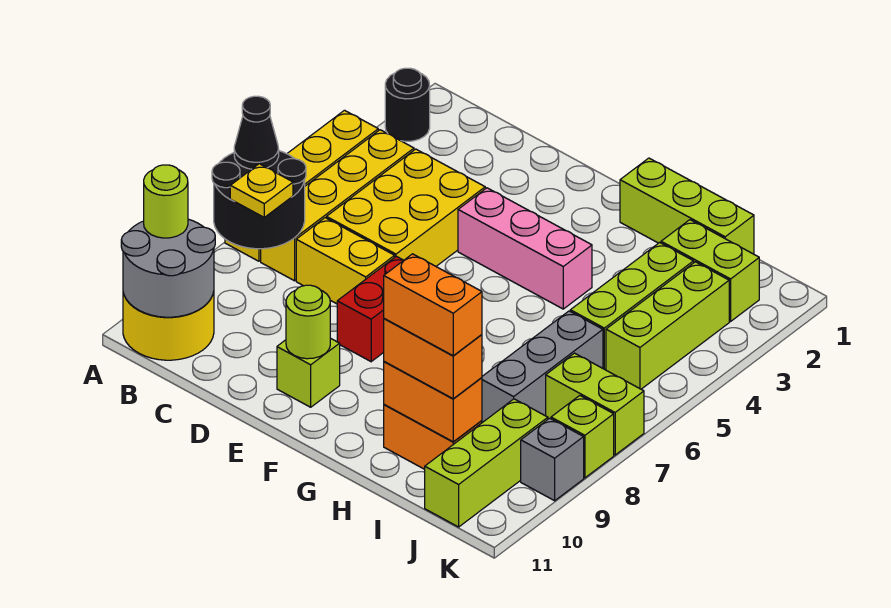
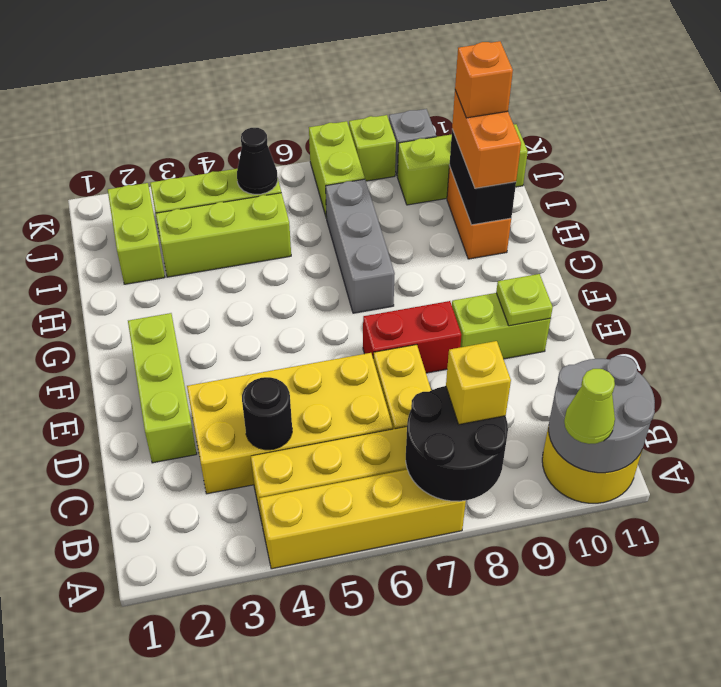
black round brick A2 level 1 -> black round brick C4 level 2
black cone A7 level 3 -> black cone J5 level 2
lime round brick A10 level 3 -> lime cone A10 level 3
yellow plate B8 level 3 -> yellow brick B8 level 3
yellow brick C4:D6 level 1 -> yellow brick C3:D6 level 1
pink brick E4:G4 level 1 -> none
lime brick E10 level 1 -> lime brick E9:E10 level 1
lime round brick E10 level 2 -> lime plate E10 level 2
lime brick G1:I1 level 1 -> lime brick D2:F2 level 1
orange brick H10:I10 level 2 -> black brick H10:I10 level 2
orange brick H10:I10 level 4 -> orange brick I10 level 4
grey brick I6:I8 level 1 -> grey brick G7:I7 level 1

